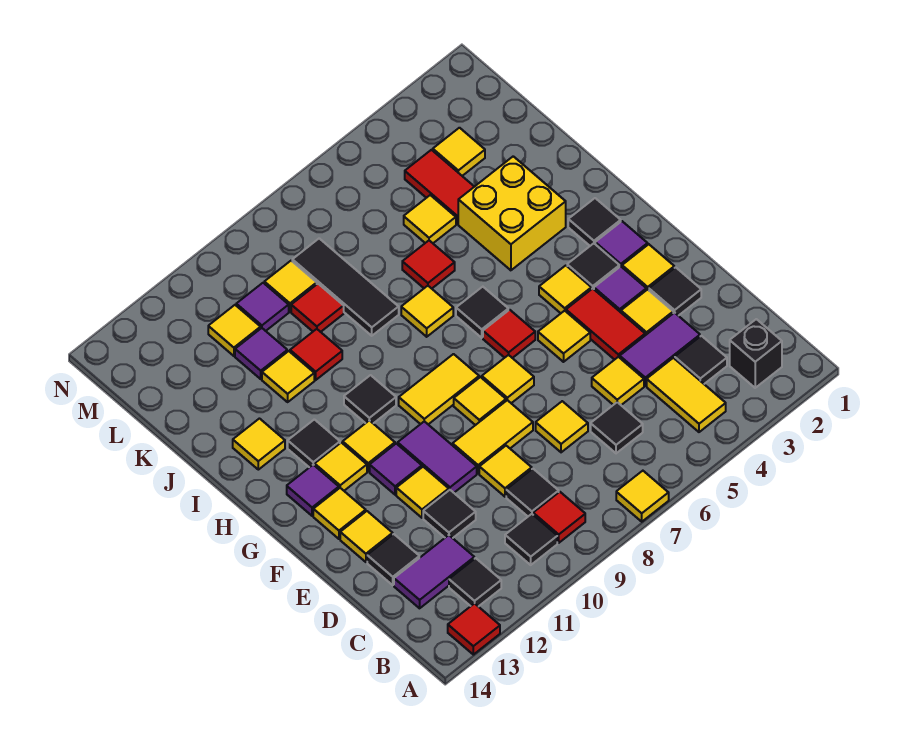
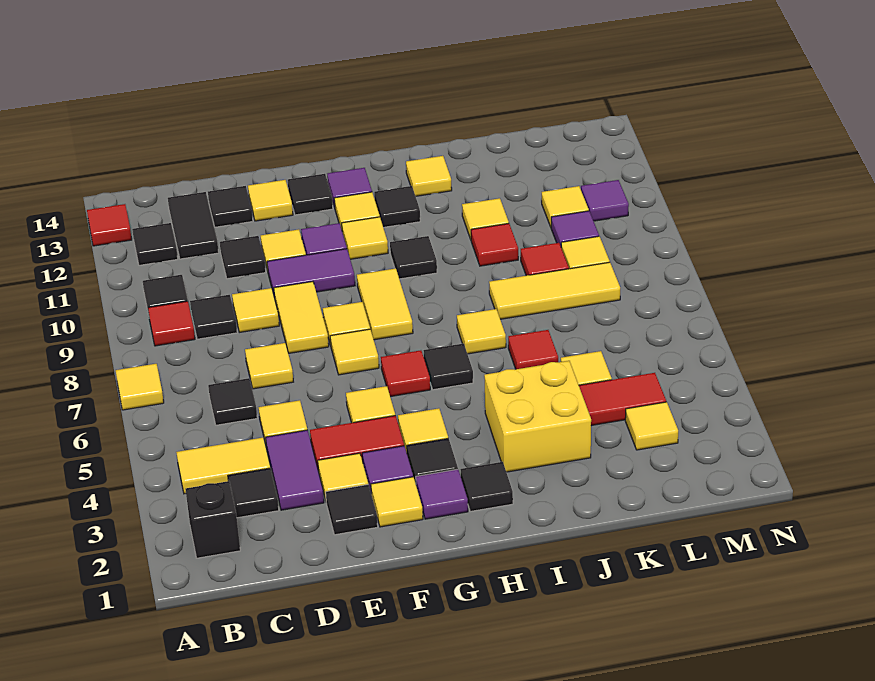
purple tile C12:C13 level 1 -> black tile C12:C13 level 1
yellow tile F13 level 1 -> black tile F13 level 1
black tile J8:L8 level 1 -> yellow tile J8:L8 level 1
purple tile K11 level 1 -> purple tile M11 level 1

